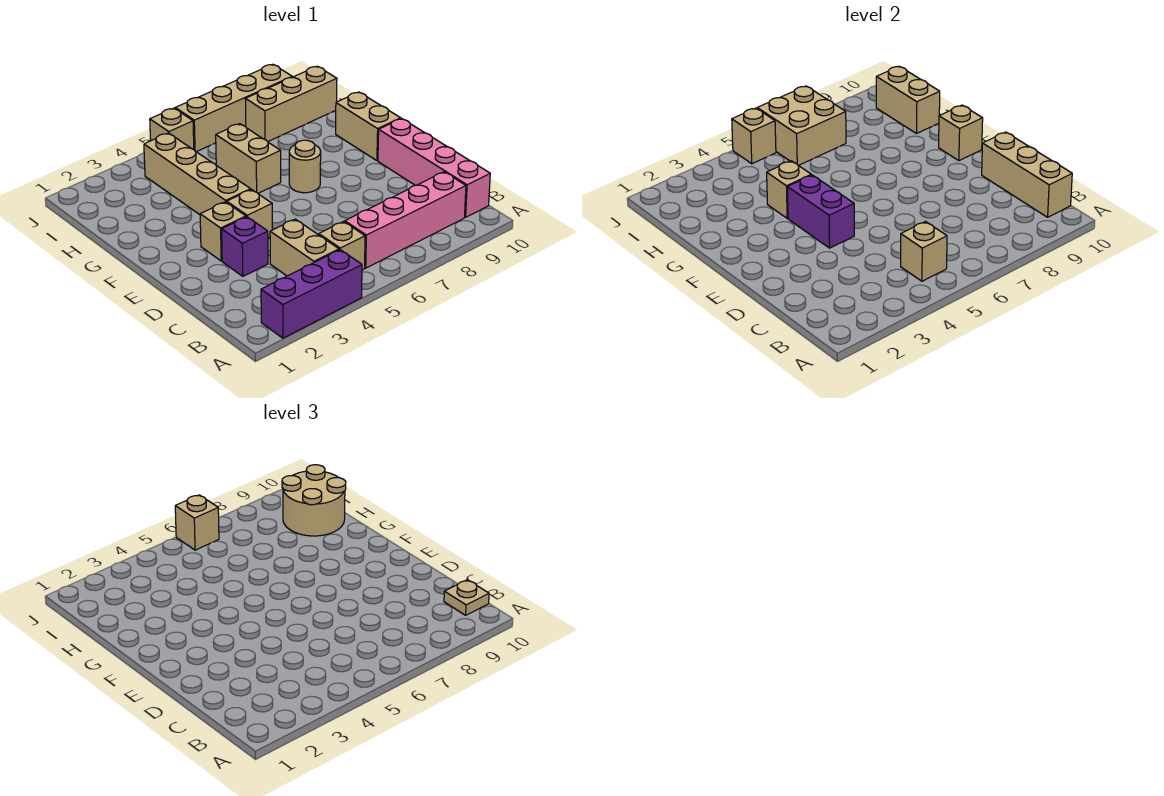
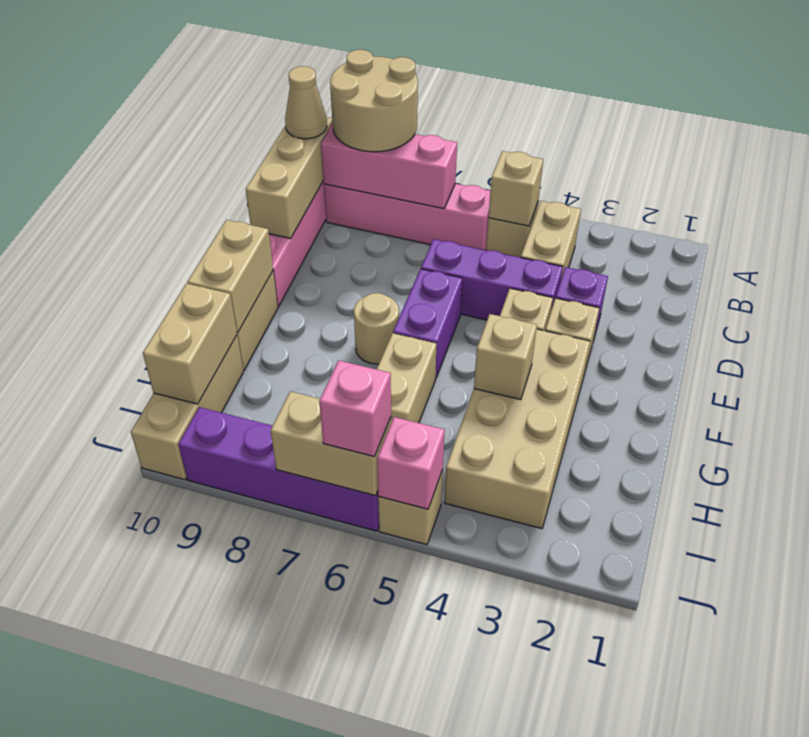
purple brick A2:A4 level 1 -> purple brick D4:D6 level 1
none -> pink brick B7:B9 level 2
tan plate B10 level 3 -> tan cone B10 level 3
purple brick E4:F4 level 2 -> purple brick E6:F6 level 1
tan brick F4:I4 level 1 -> tan brick F3:I4 level 1
tan brick F10 level 2 -> tan brick F10:G10 level 2
tan round brick H9:I10 level 3 -> tan round brick A8:B9 level 3
tan brick I6:J7 level 2 -> tan brick J6:J7 level 2
tan brick I8:I10 level 1 -> tan brick H10:J10 level 1
tan brick J5 level 2 -> pink brick J5 level 2
tan brick J6:J9 level 1 -> purple brick J6:J9 level 1
tan brick J6 level 3 -> pink brick J6 level 3

